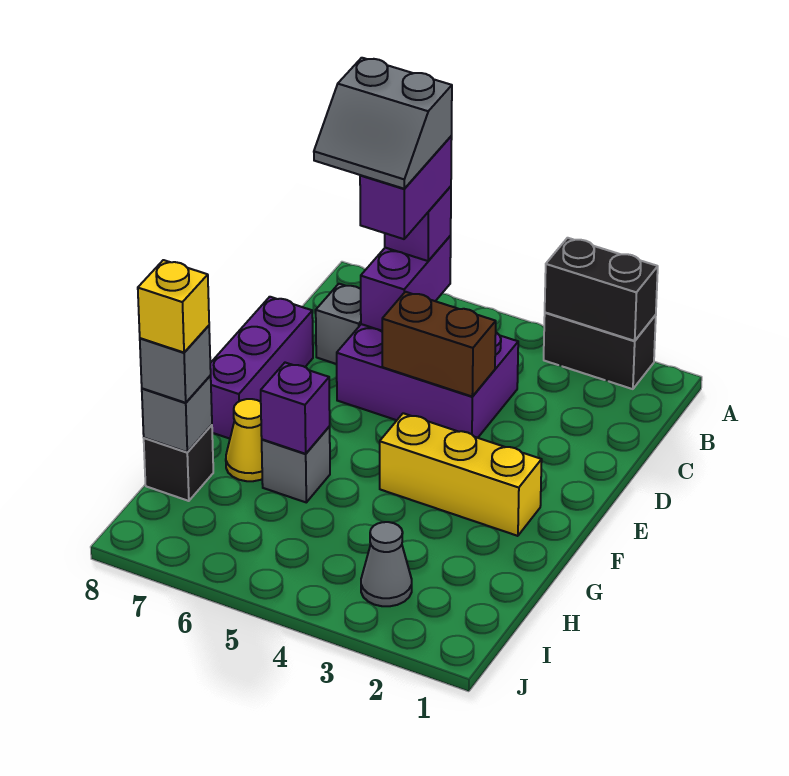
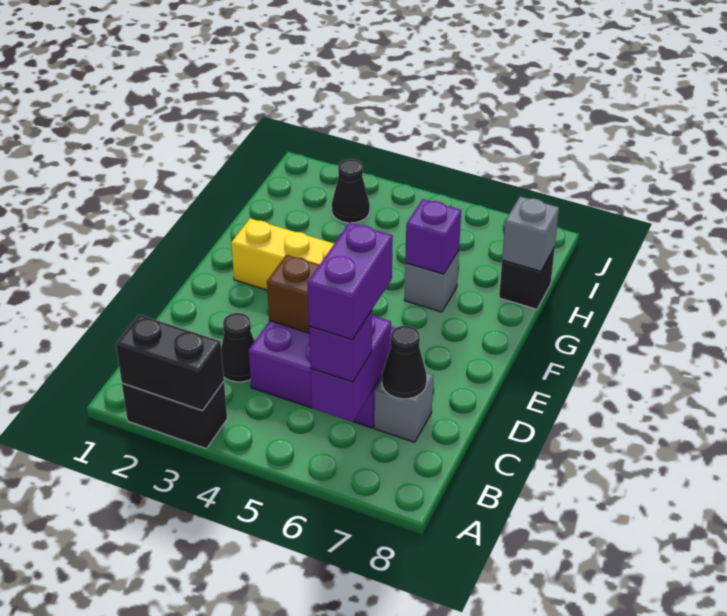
grey slope B6:C7 level 5 top B -> none
none -> black cone C3 level 1
none -> black cone C7 level 2
purple brick D8:F8 level 1 -> none
yellow cone G7 level 1 -> none
grey brick H8 level 3 -> none
yellow brick H8 level 4 -> none
grey cone I3 level 1 -> black cone I3 level 1

